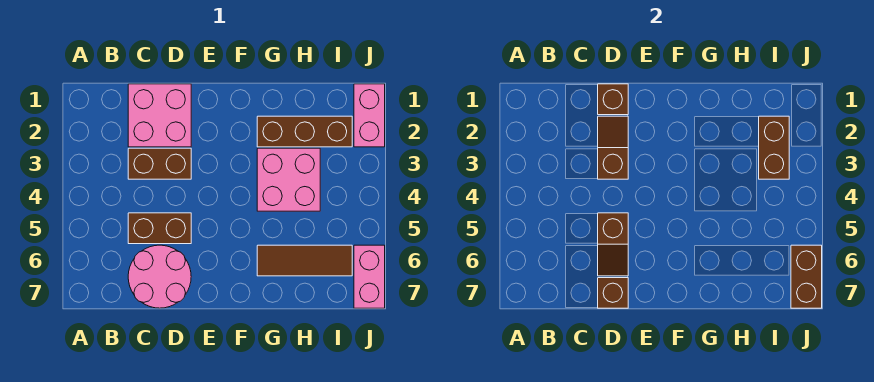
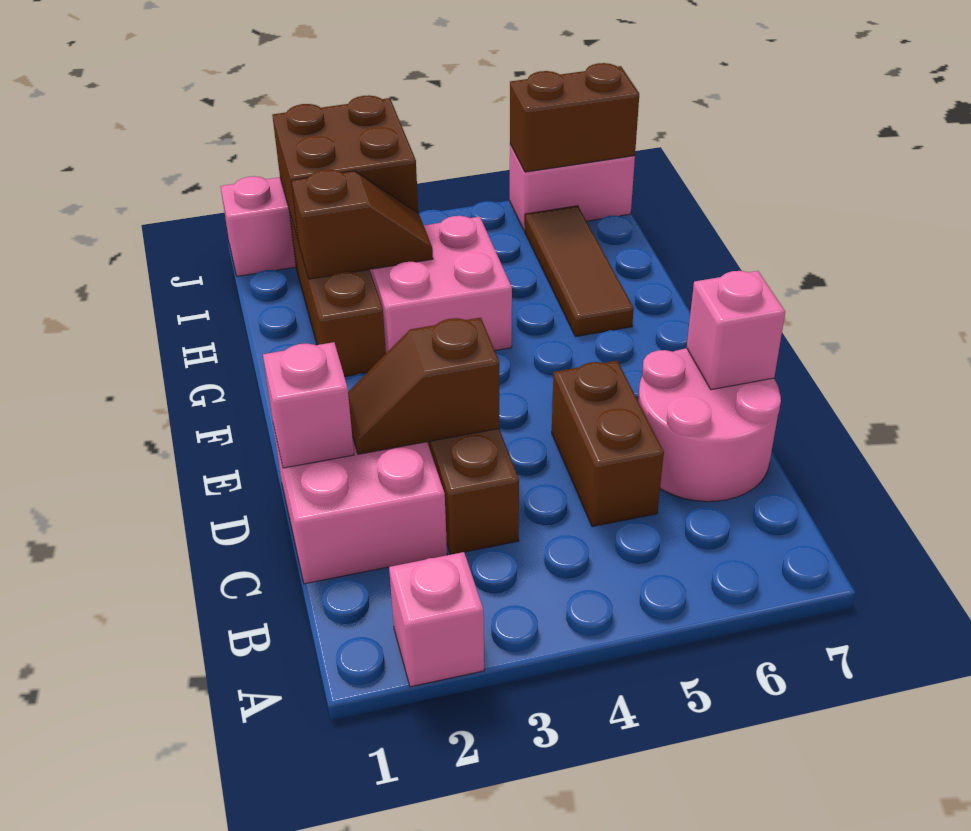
none -> pink brick A2 level 1
brown brick D1 level 2 -> pink brick D1 level 2
brown slope D5:D6 level 2 top 5 -> brown slope H2:H3 level 2 top 2
brown brick D7 level 2 -> pink brick D7 level 2
brown brick I2:I3 level 2 -> brown brick I2:J3 level 2

